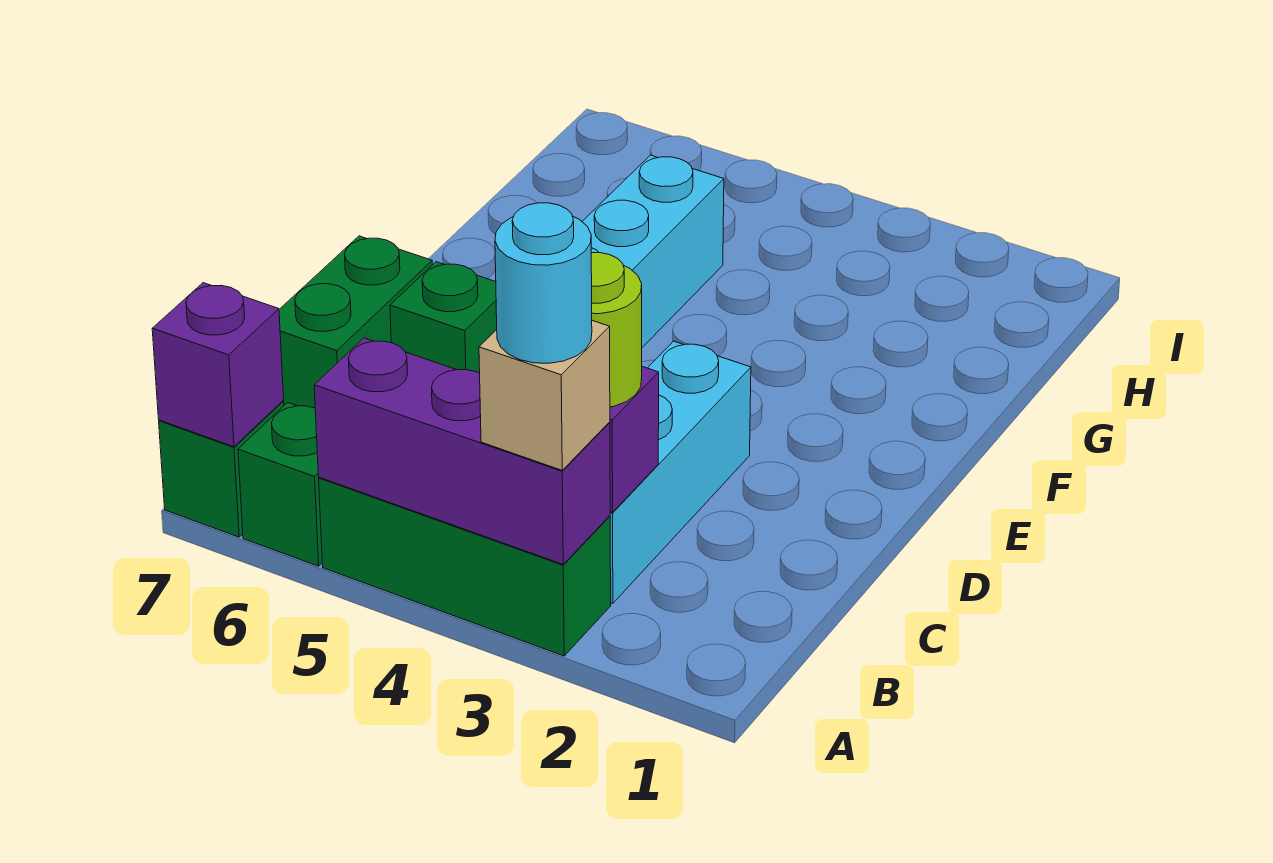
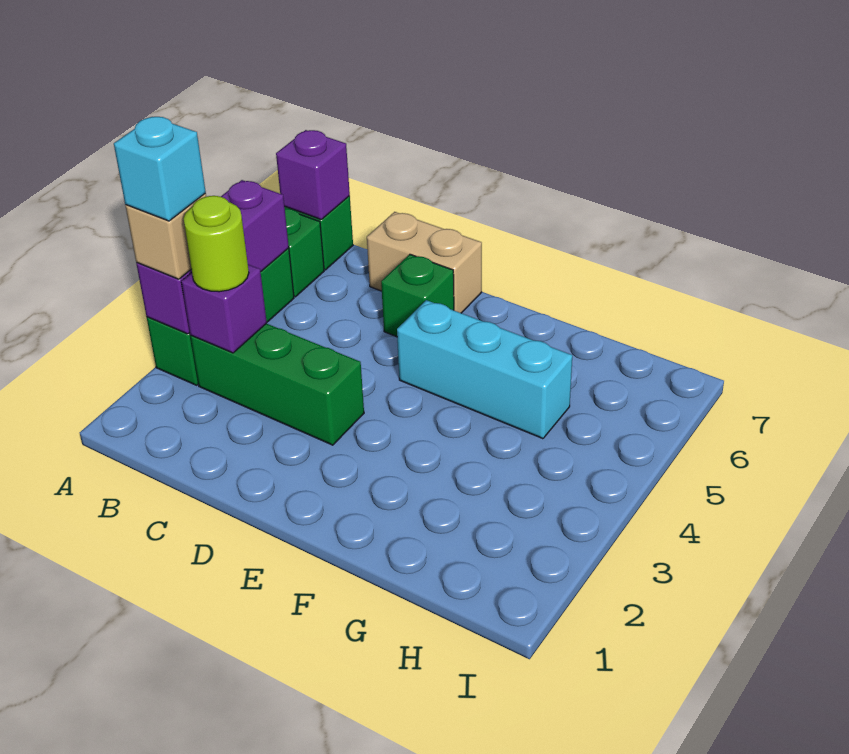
cyan round brick A3 level 4 -> cyan brick A3 level 4
cyan brick B3:D3 level 1 -> green brick B3:D3 level 1
green brick C7:D7 level 1 -> tan brick C7:D7 level 1

